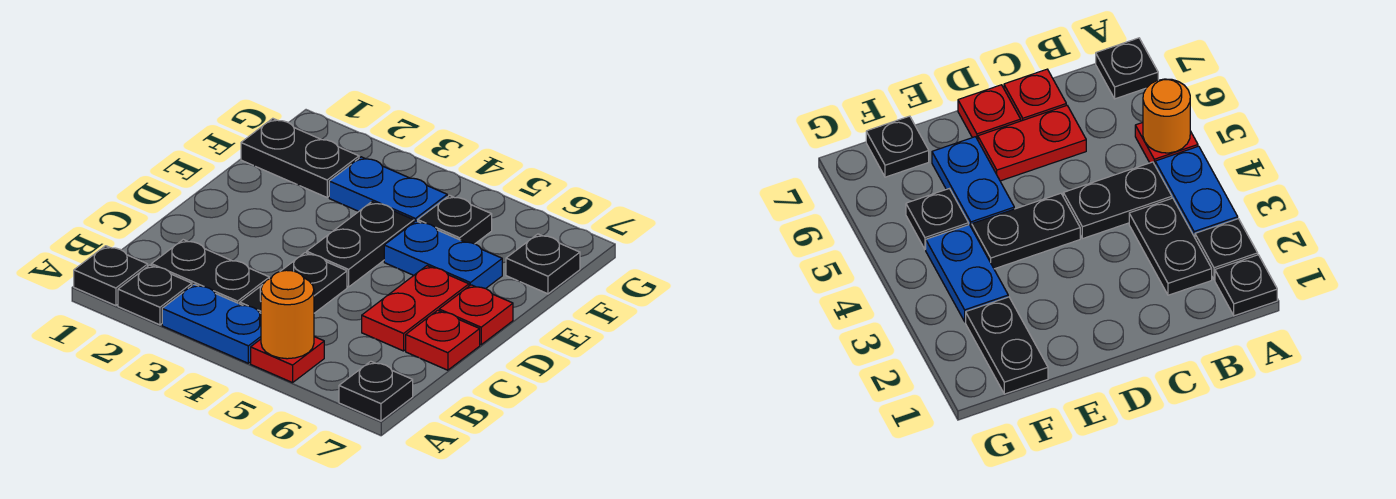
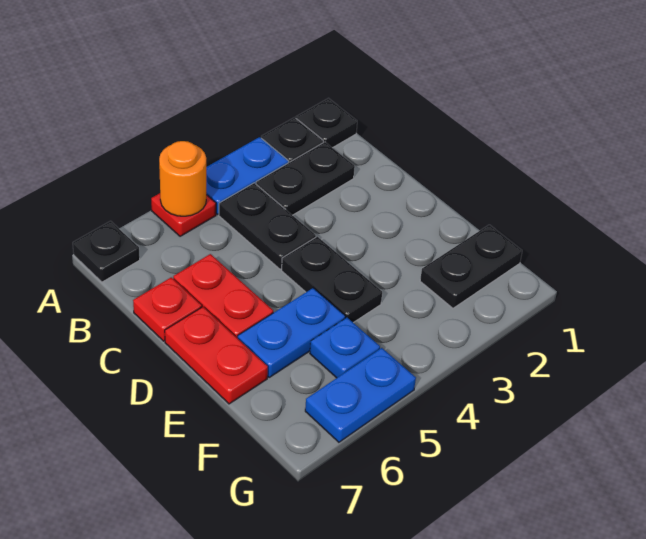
red plate D7 level 1 -> red plate D7:E7 level 1
blue plate F3:F4 level 1 -> blue plate G5:G6 level 1
black plate F5 level 1 -> blue plate F5 level 1
black plate F7 level 1 -> none

